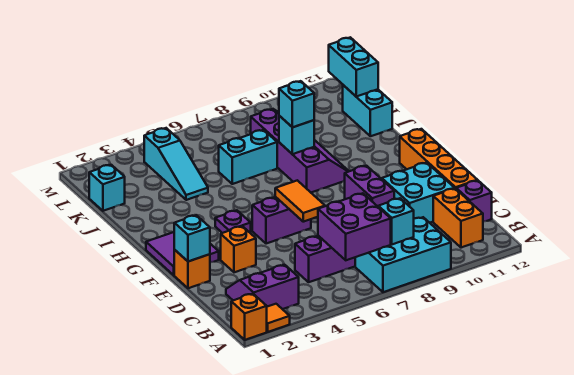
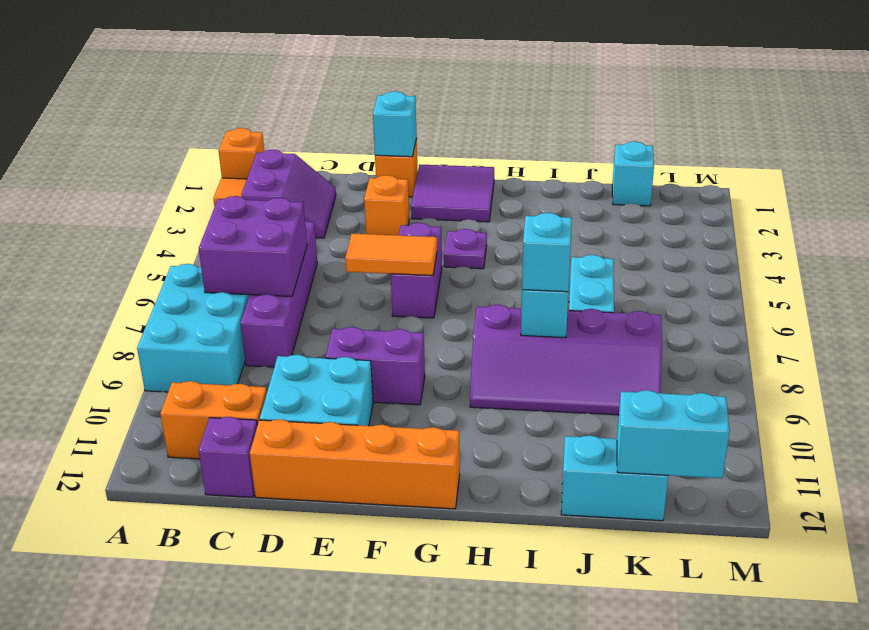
cyan brick B8 level 2 -> none
cyan slope J4:L4 level 1 top L -> none

